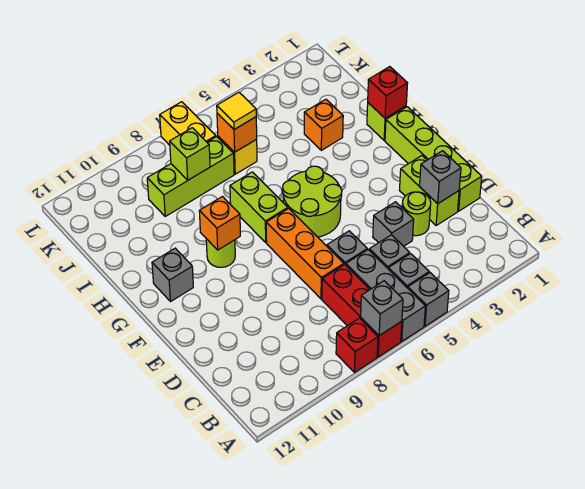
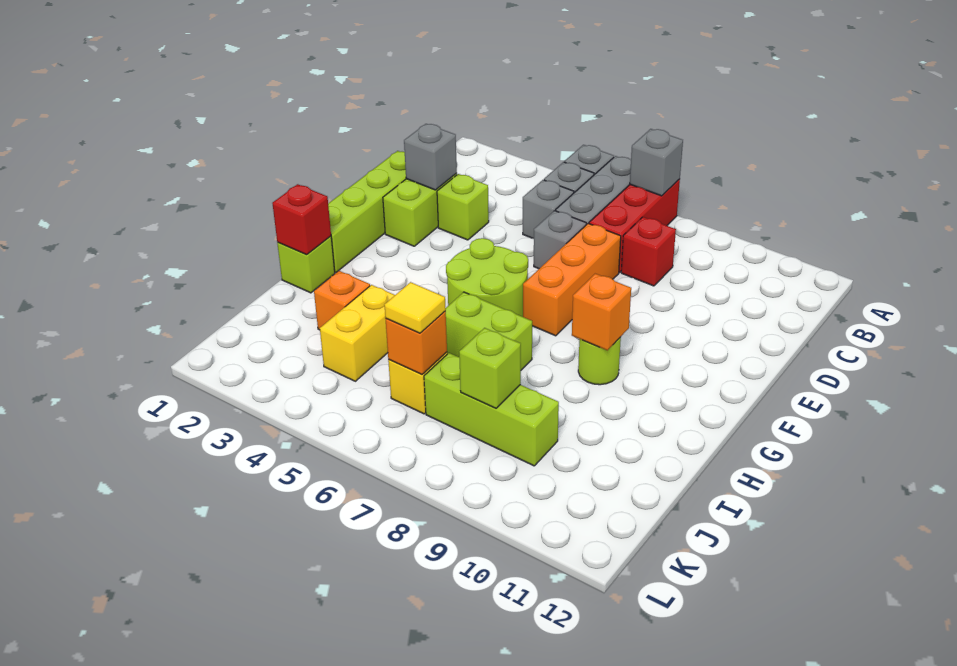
red brick A8 level 1 -> red brick C8 level 1
lime round brick D3 level 1 -> lime brick D3 level 1
grey brick D4 level 1 -> none
lime brick G7:H7 level 1 -> lime brick H6:H7 level 1
grey brick G11 level 1 -> none
yellow brick K7:L7 level 1 -> yellow brick I4:J4 level 1

